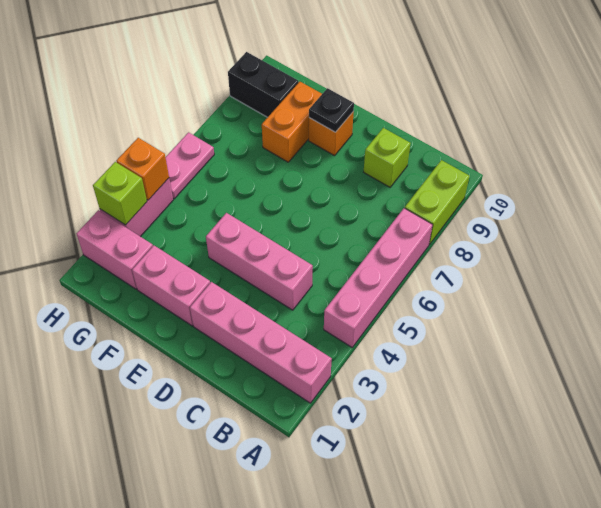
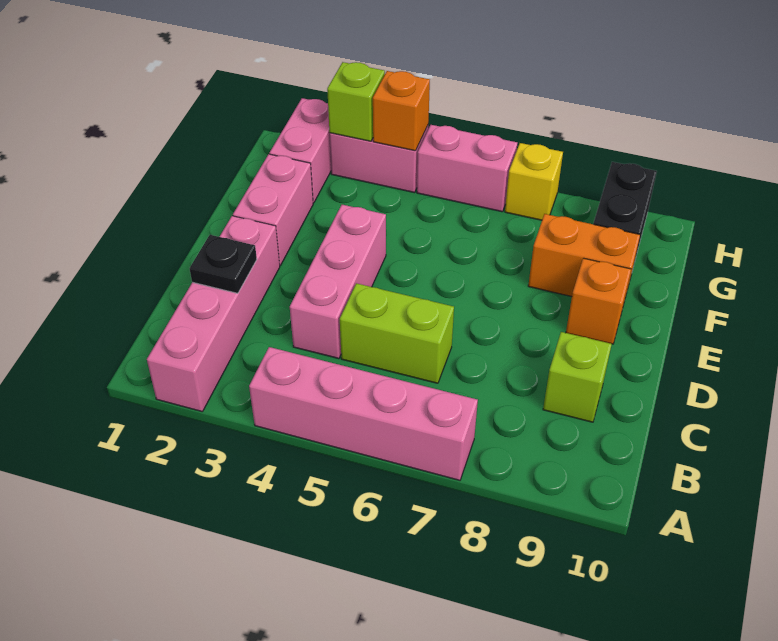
lime brick A8:A9 level 1 -> lime brick C5:C6 level 1
black plate E9 level 2 -> black plate C2 level 2
pink plate H5:H6 level 1 -> pink brick H5:H6 level 1
none -> yellow brick H7 level 1

